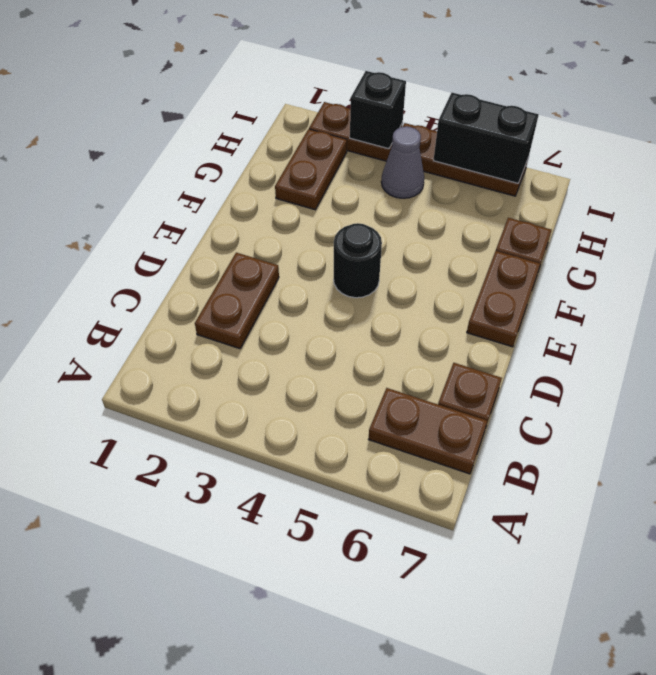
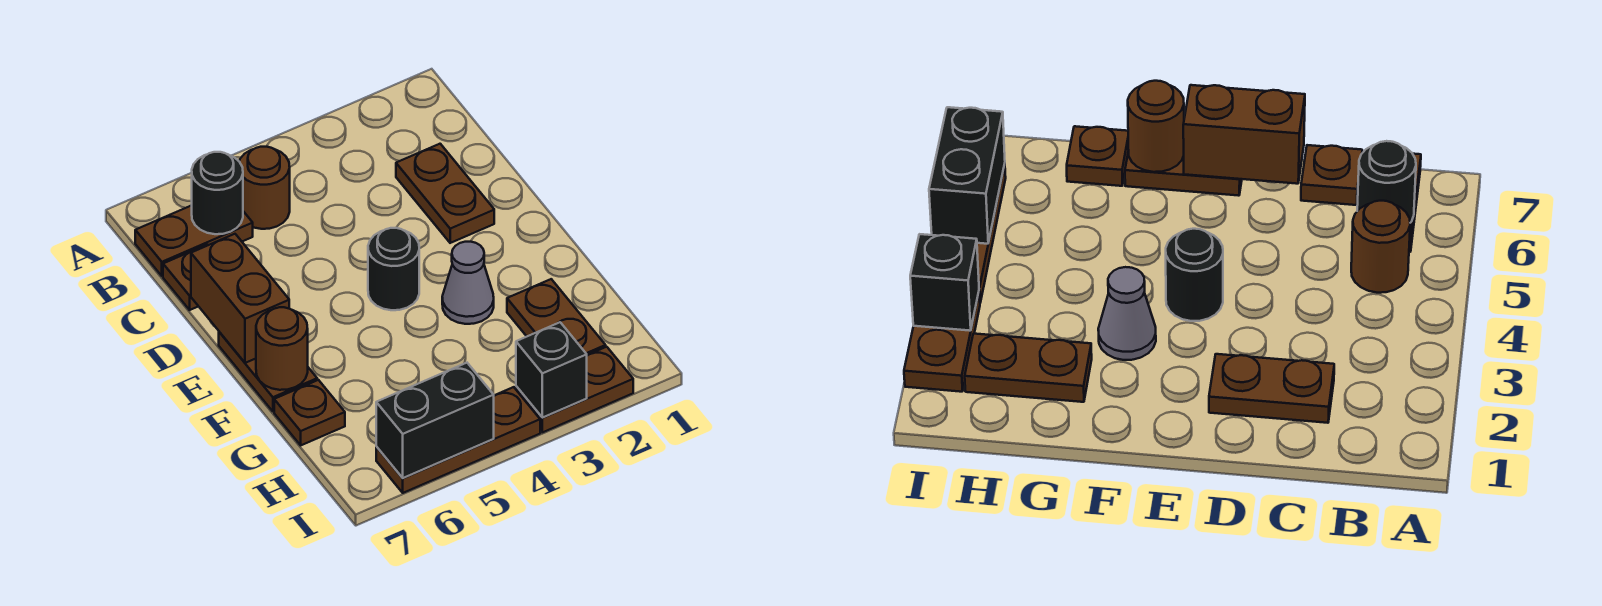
none -> brown round brick B5 level 1
none -> black round brick B6 level 2
none -> brown brick D7:E7 level 2
none -> brown round brick F7 level 2
grey cone H4 level 1 -> grey cone F3 level 1

